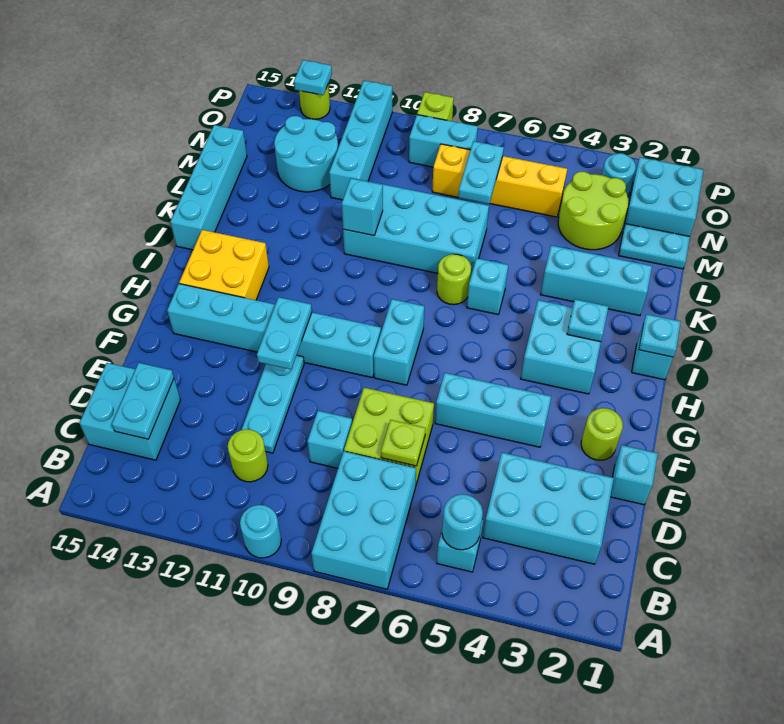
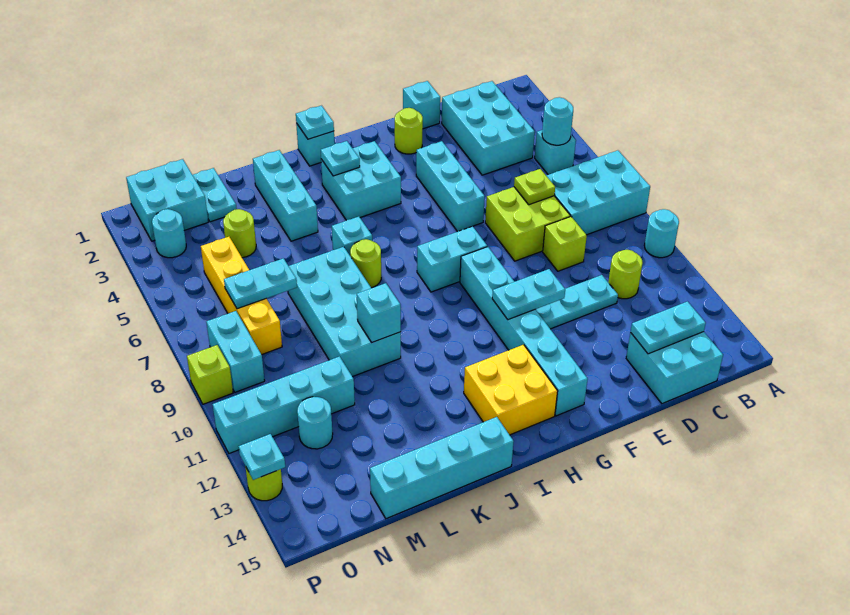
cyan brick D9 level 1 -> lime brick D9 level 1
lime round brick M3:N4 level 1 -> lime round brick M4 level 1
cyan round brick M12:N13 level 1 -> cyan round brick N12 level 1

